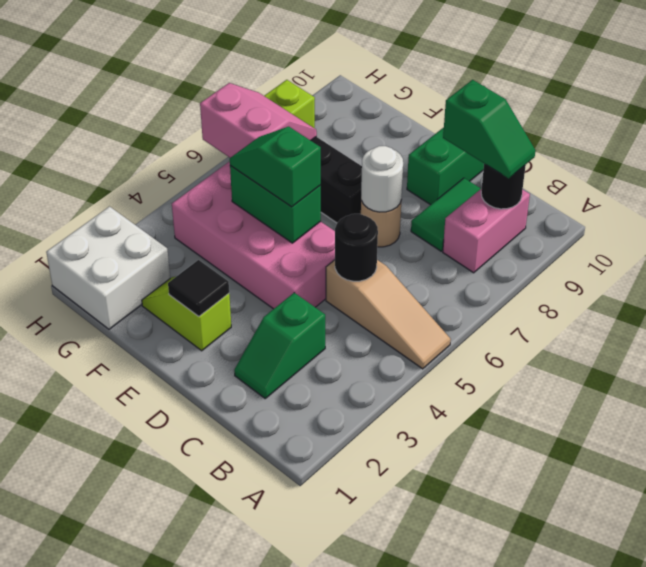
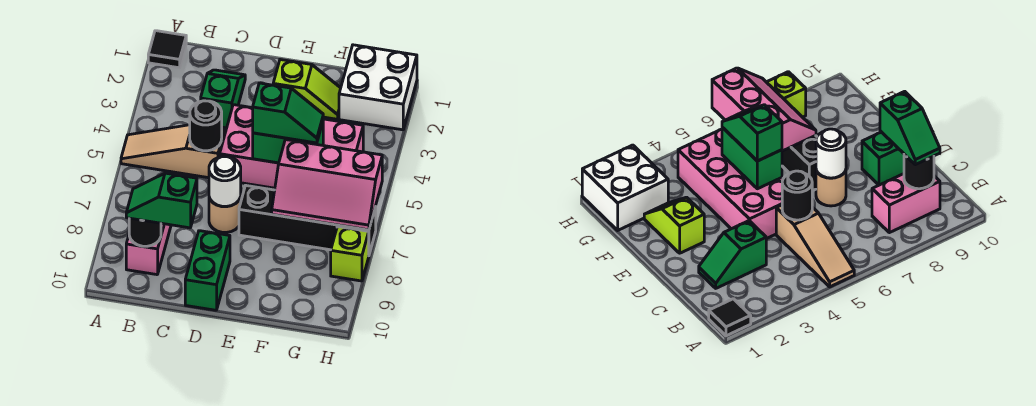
green tile C8:C9 level 1 -> none
black tile E2 level 2 -> black tile A1 level 1
pink slope G6:H7 level 2 top 6 -> pink slope F6:H7 level 2 top 6

